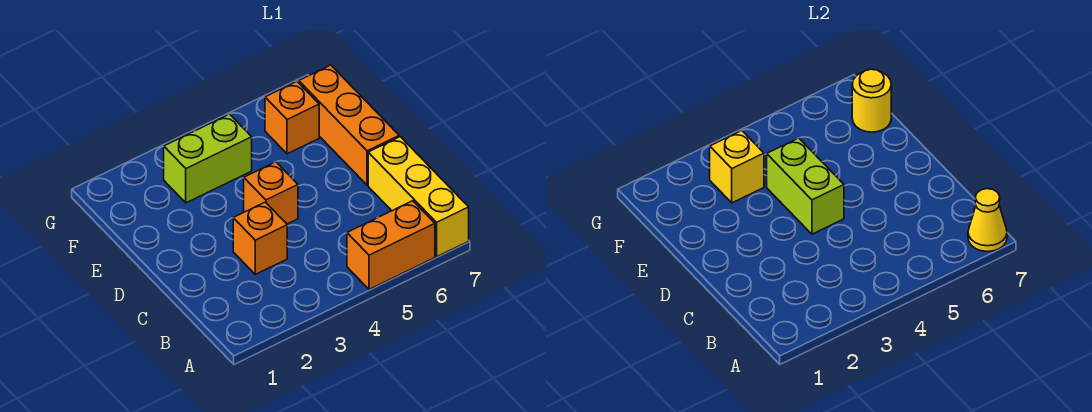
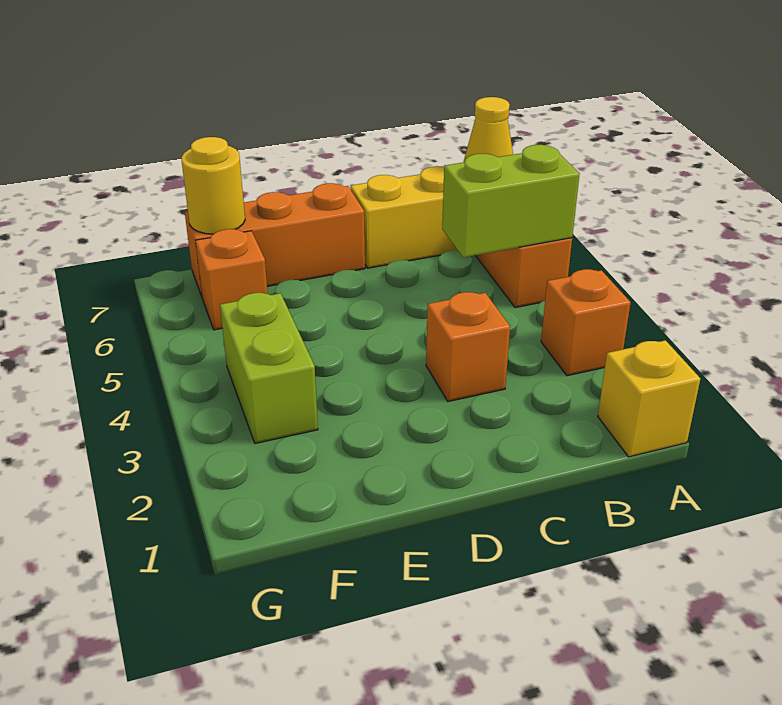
orange brick D4 level 1 -> orange brick A3 level 1
lime brick D4:E4 level 2 -> lime brick A5:B5 level 2
yellow brick F3 level 2 -> yellow brick A1 level 1

